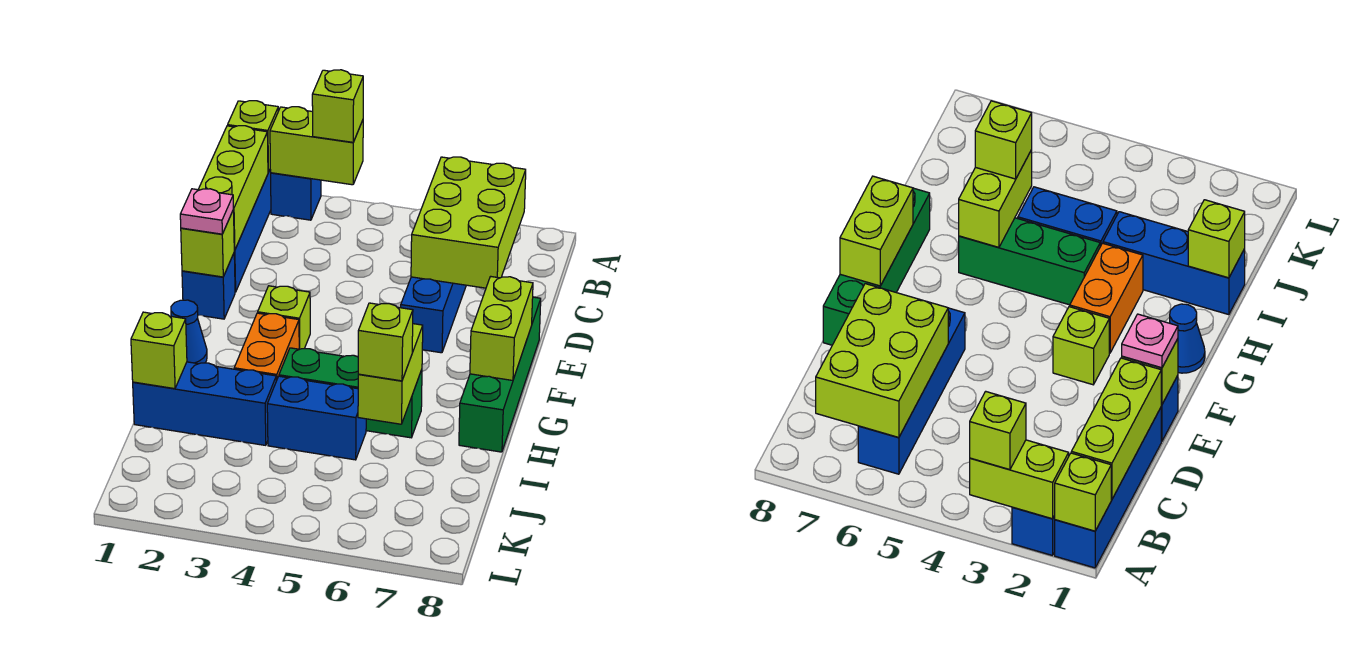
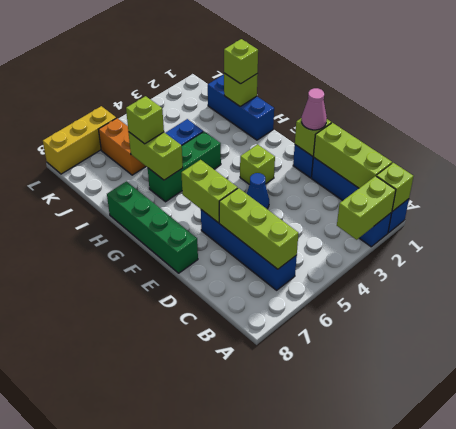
lime brick A3 level 3 -> lime brick I1 level 3
lime brick B6:D7 level 2 -> lime brick B6:D6 level 2
pink plate E1 level 3 -> pink cone E1 level 3
lime brick F8:G8 level 2 -> lime brick E6:F6 level 2
blue cone G1 level 1 -> blue cone E4 level 1
orange brick G3:H3 level 1 -> orange brick J6:K6 level 1
blue brick I1:I3 level 1 -> blue brick H1:J1 level 1
none -> yellow brick L6:L8 level 1

